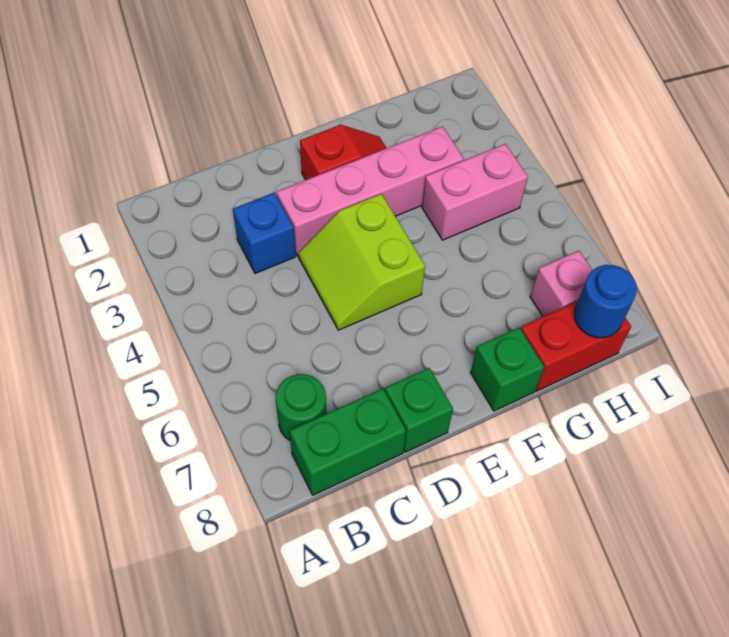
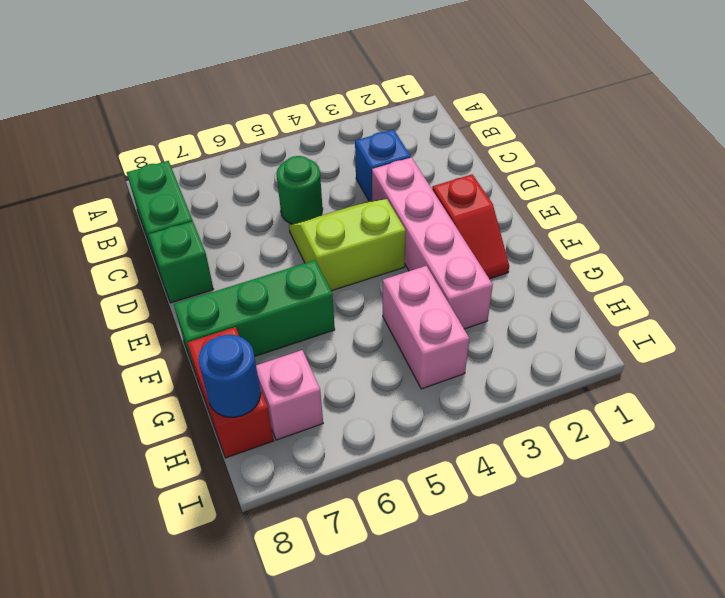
green round brick B7 level 1 -> green round brick C5 level 1
green brick F8 level 1 -> green brick F6:F8 level 1

